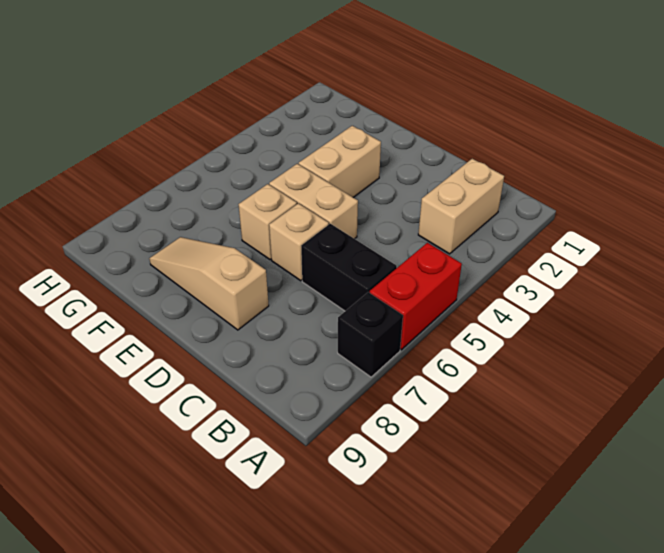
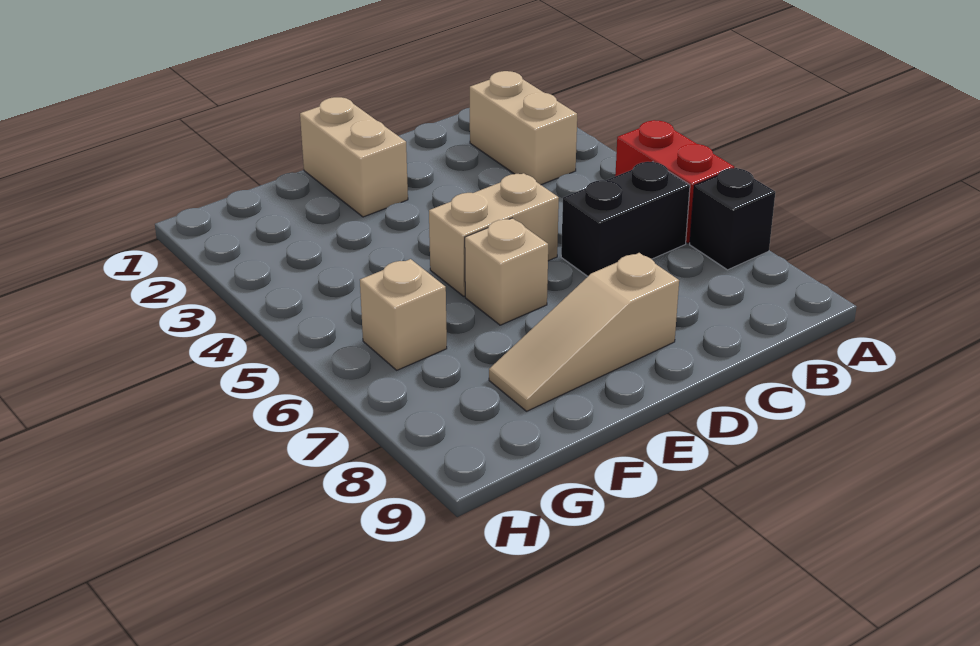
tan brick D6 level 1 -> tan brick G6 level 1
tan brick E3:E4 level 1 -> tan brick E1:E2 level 1

